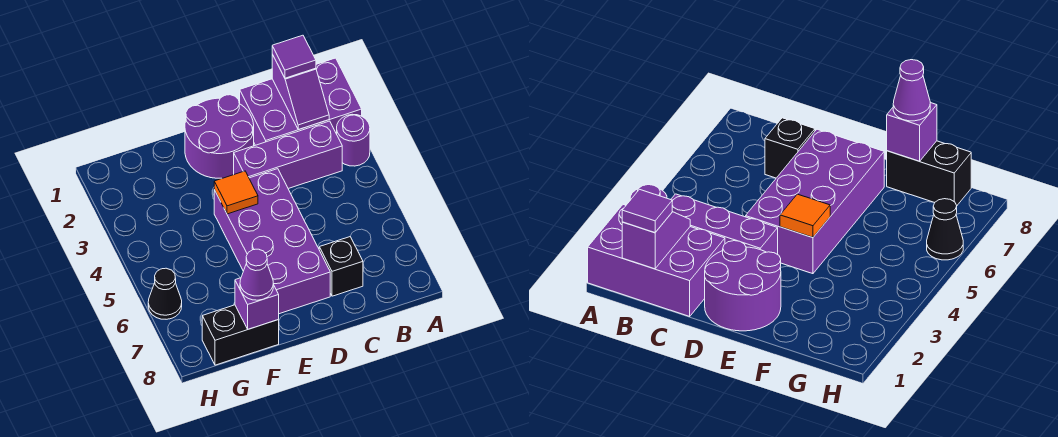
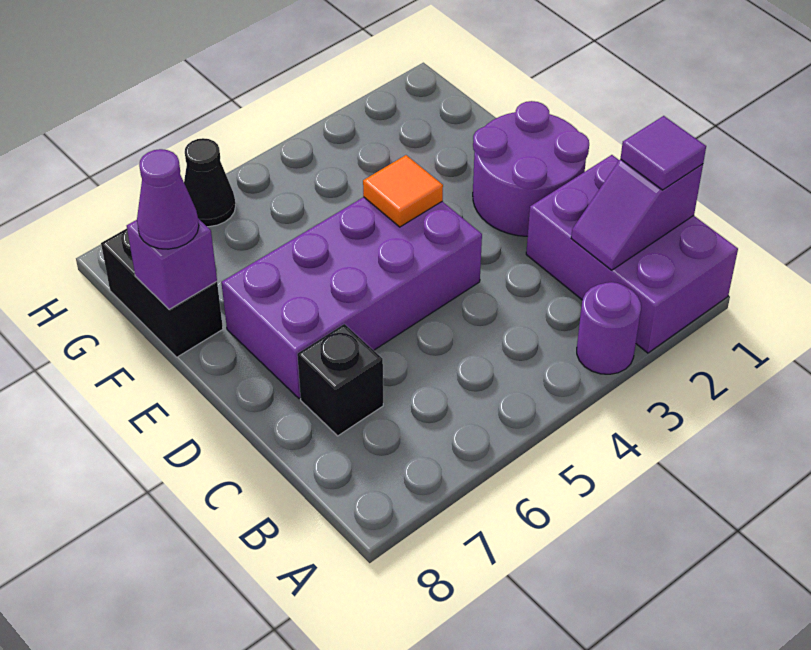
purple brick B3:D3 level 1 -> none

